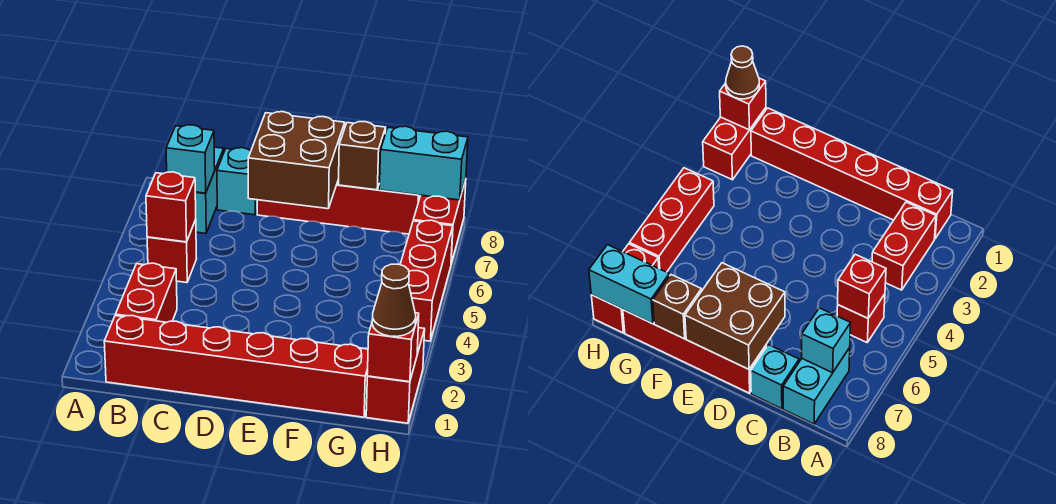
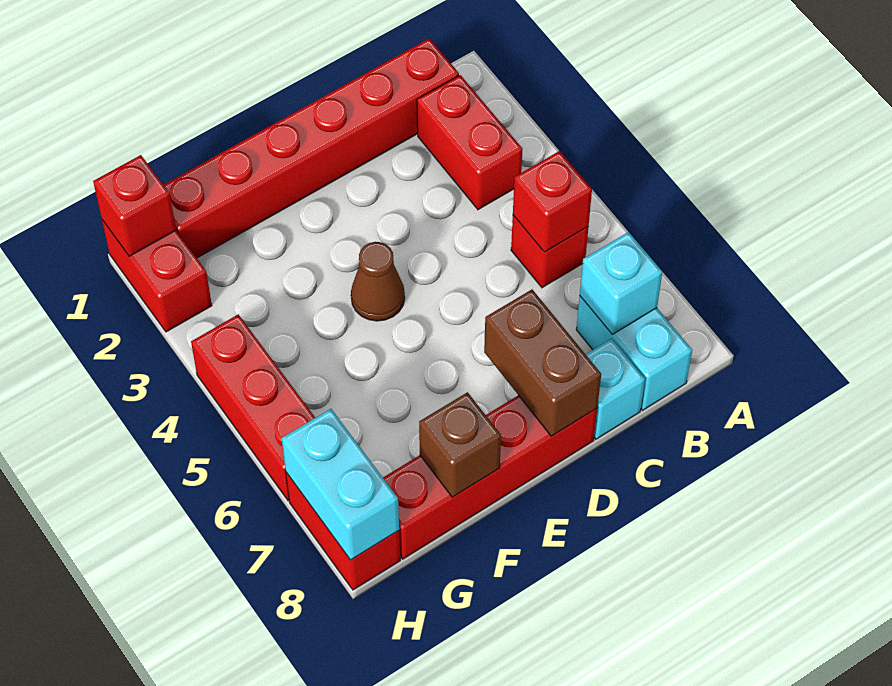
brown brick D7:E8 level 2 -> brown brick D7:D8 level 2
cyan brick G8:H8 level 2 -> cyan brick H7:H8 level 2
brown cone H1 level 3 -> brown cone E4 level 1

